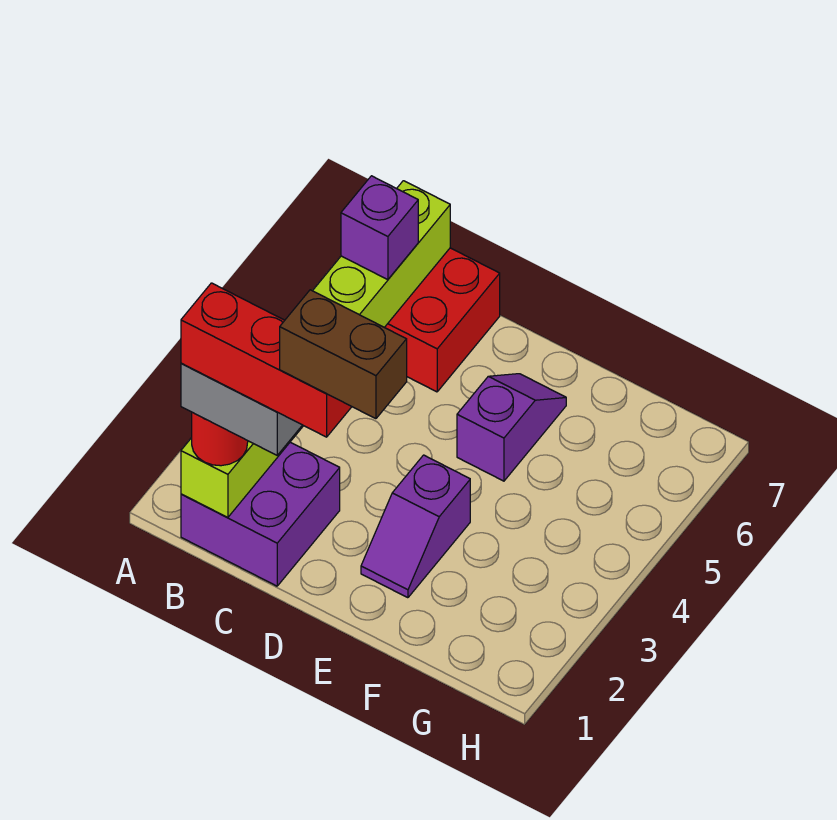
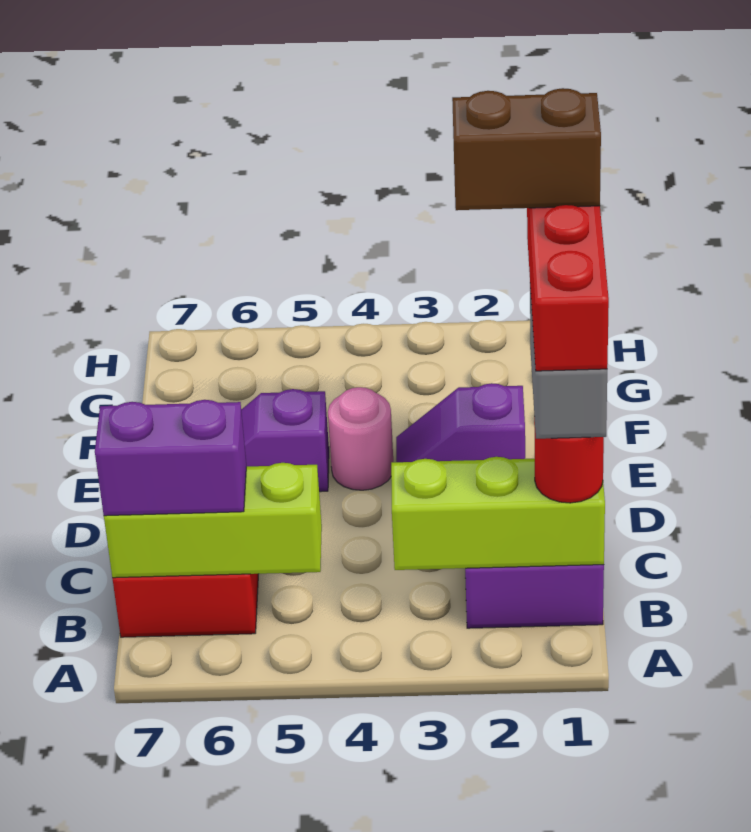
purple brick B6 level 3 -> purple brick B6:B7 level 3
brown brick D1:E1 level 6 -> brown brick D1:D2 level 6
purple slope E2:E3 level 1 top 3 -> purple slope E2:E3 level 1 top 2
none -> pink round brick E4 level 1

